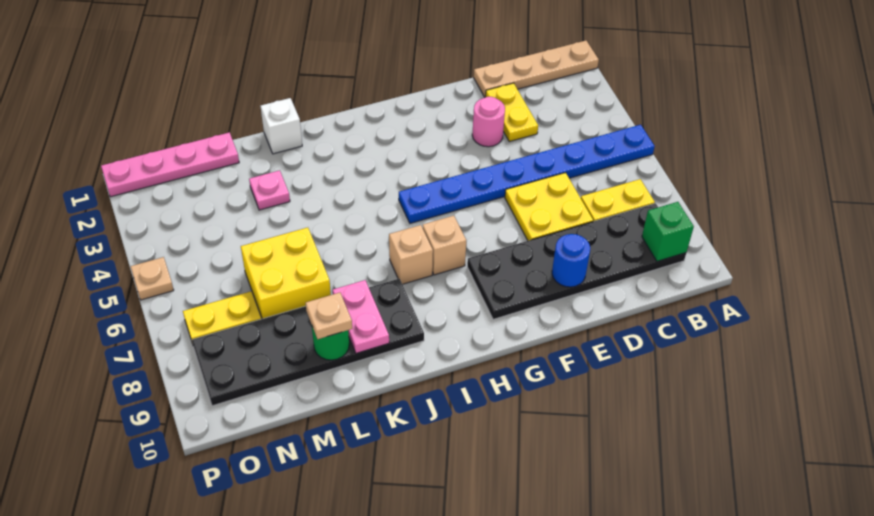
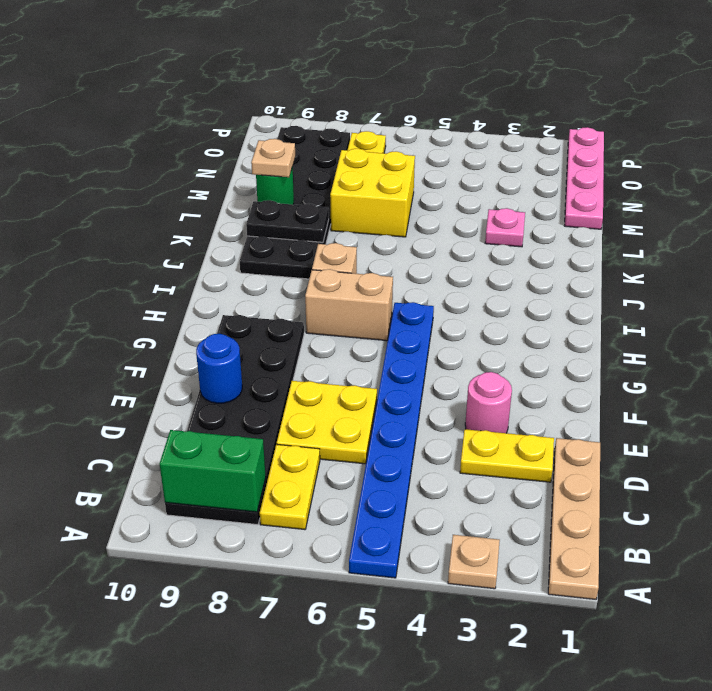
green brick B9 level 2 -> green brick B8:B9 level 2
tan brick H7 level 1 -> tan brick H6:H7 level 1
white brick K1 level 1 -> none
pink plate K8:K9 level 2 -> black plate K8:K9 level 2
tan plate P5 level 1 -> tan plate A3 level 1

